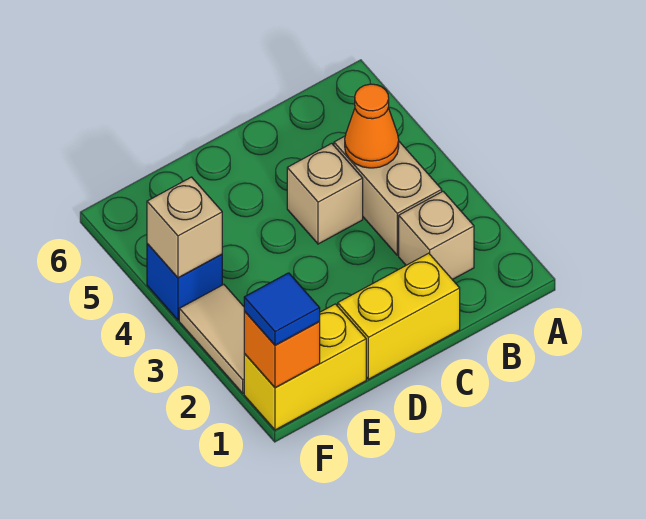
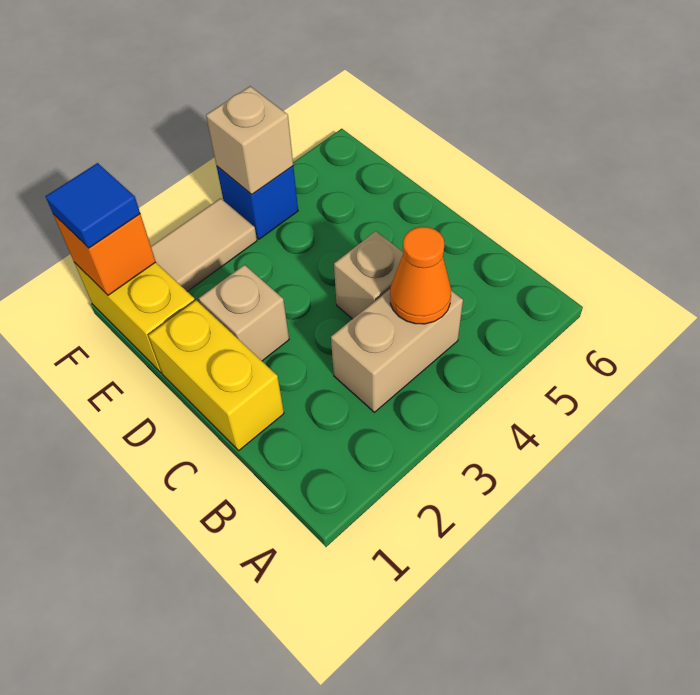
tan brick B2 level 1 -> tan brick D2 level 1

